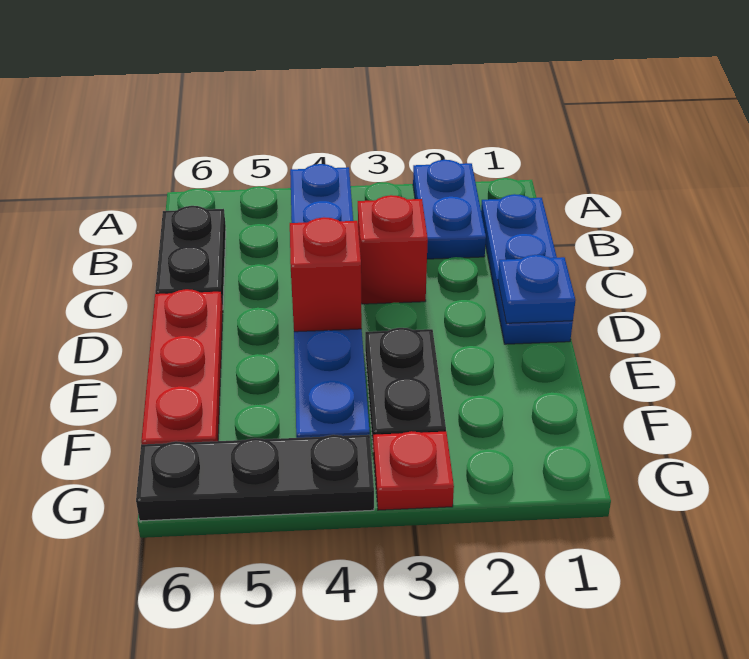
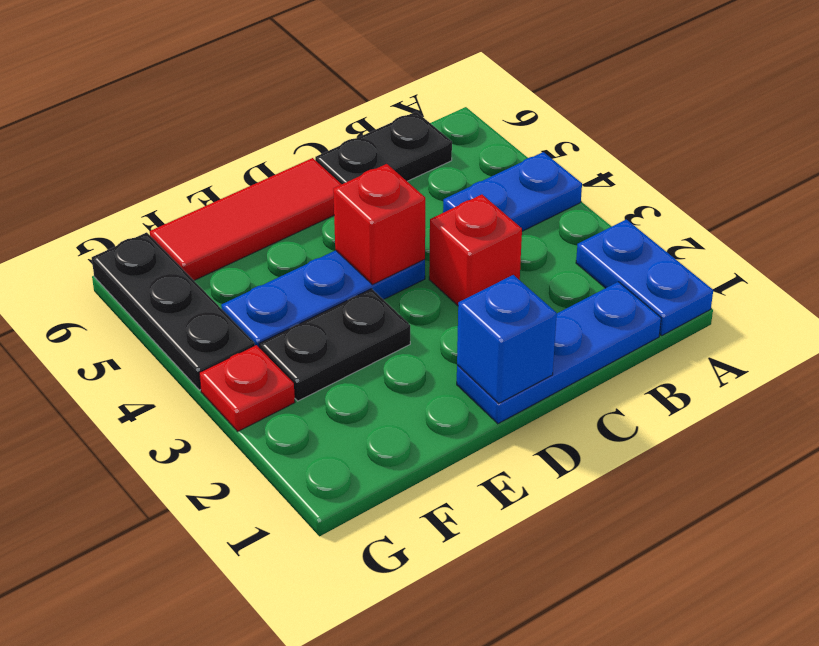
blue plate A2:B2 level 1 -> blue plate A1:A2 level 1
blue plate D1 level 2 -> blue brick D1 level 2
red plate D6:F6 level 1 -> red tile D6:F6 level 1

